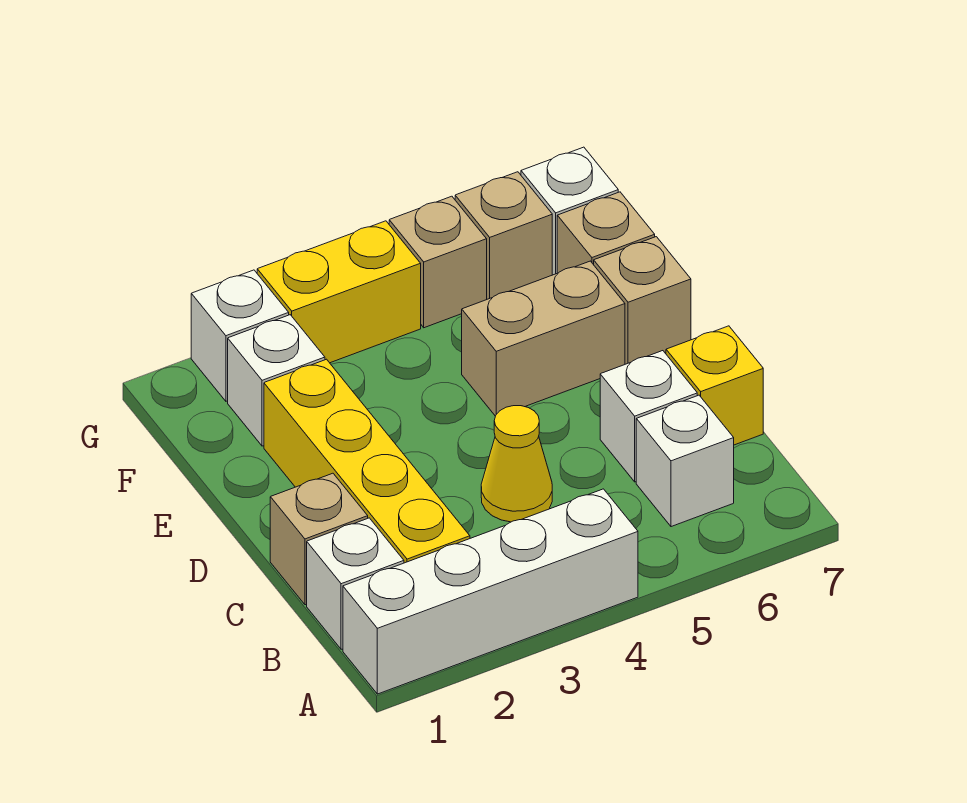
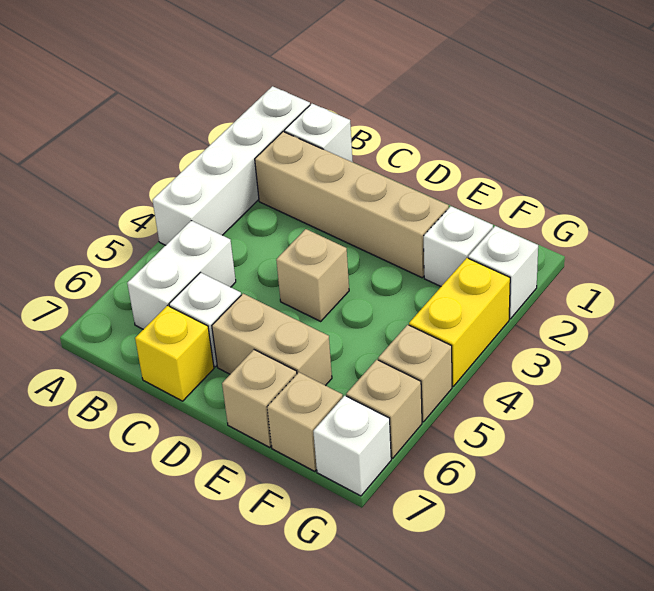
yellow brick B2:E2 level 1 -> tan brick B2:E2 level 1
white brick B6 level 1 -> white brick B5:B6 level 1
tan brick C1 level 1 -> tan brick D4 level 1
yellow cone C4 level 1 -> none
tan brick E5:E6 level 1 -> tan brick D6:E6 level 1

